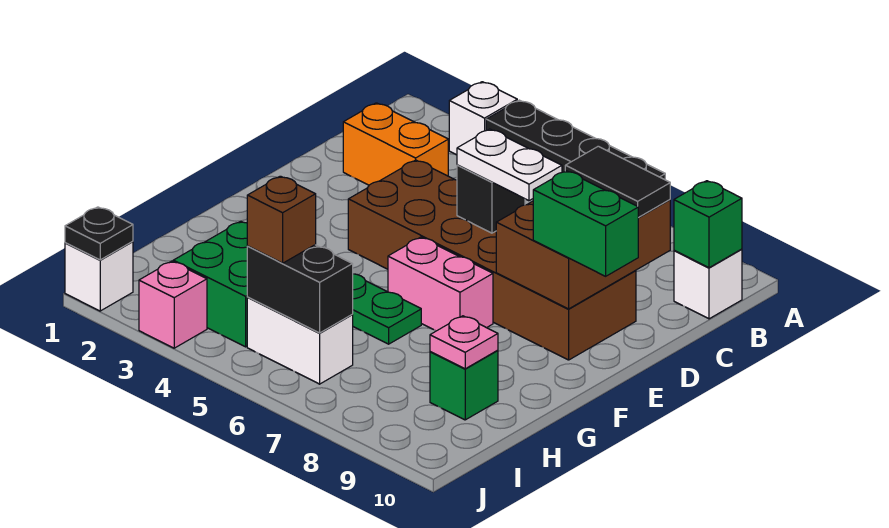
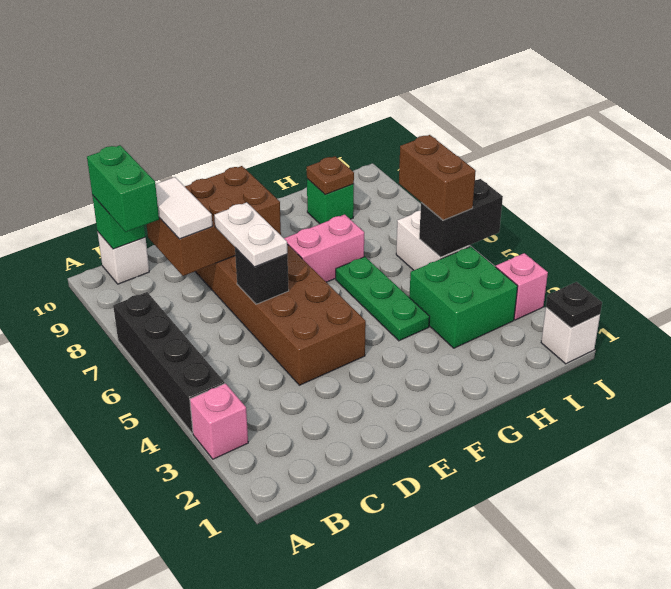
white brick A3 level 1 -> pink brick A3 level 1
orange brick C2:C3 level 1 -> none
black tile C8:C9 level 3 -> white tile C8:C9 level 3
green brick E9:E10 level 3 -> green brick B9:B10 level 3
pink brick F6:F7 level 1 -> pink brick F7:G7 level 1
pink plate H9 level 2 -> brown plate H9 level 2
black brick I5:I6 level 2 -> black brick I5:J5 level 2
brown brick I5 level 3 -> brown brick I5:I6 level 3

